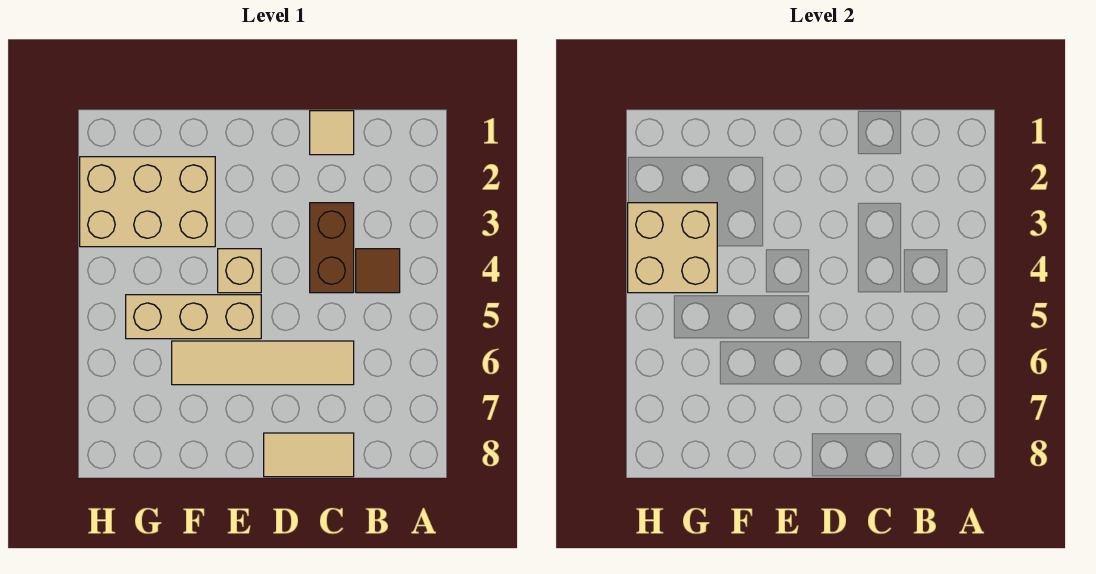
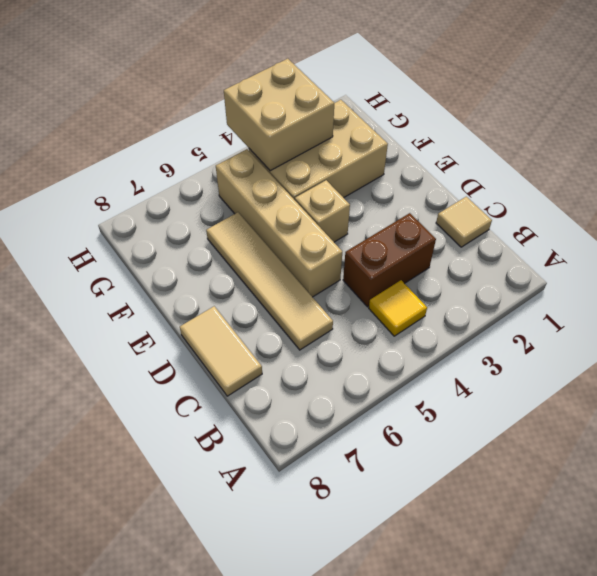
brown tile B4 level 1 -> yellow tile B4 level 1
tan brick E5:G5 level 1 -> tan brick D5:G5 level 1
tan brick F2:H3 level 1 -> tan brick F2:G4 level 1

